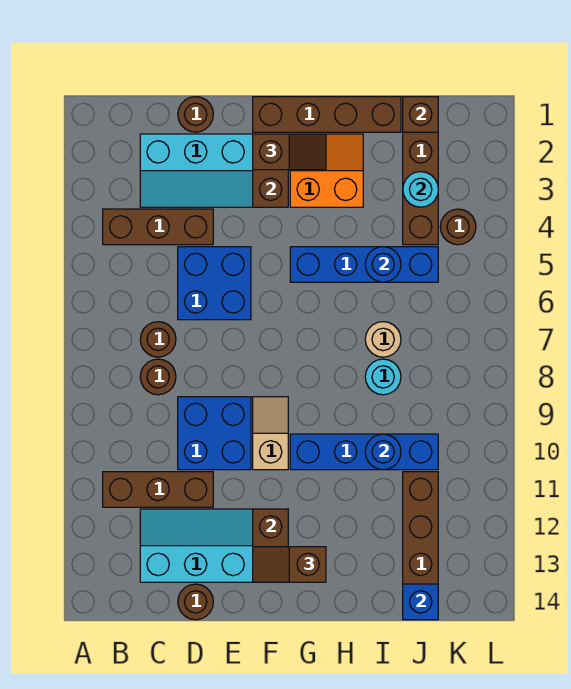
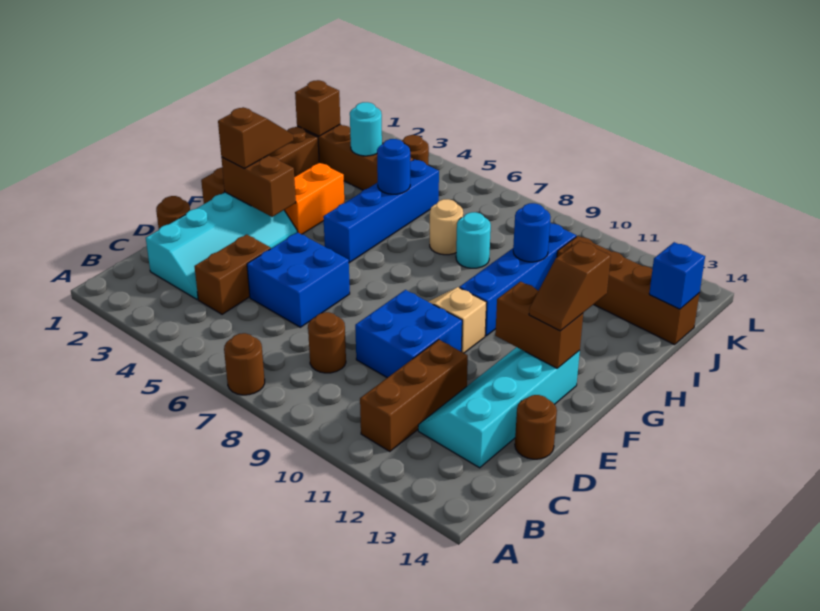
brown brick B4:D4 level 1 -> brown brick C4:D4 level 1
brown round brick C7 level 1 -> brown round brick A7 level 1

